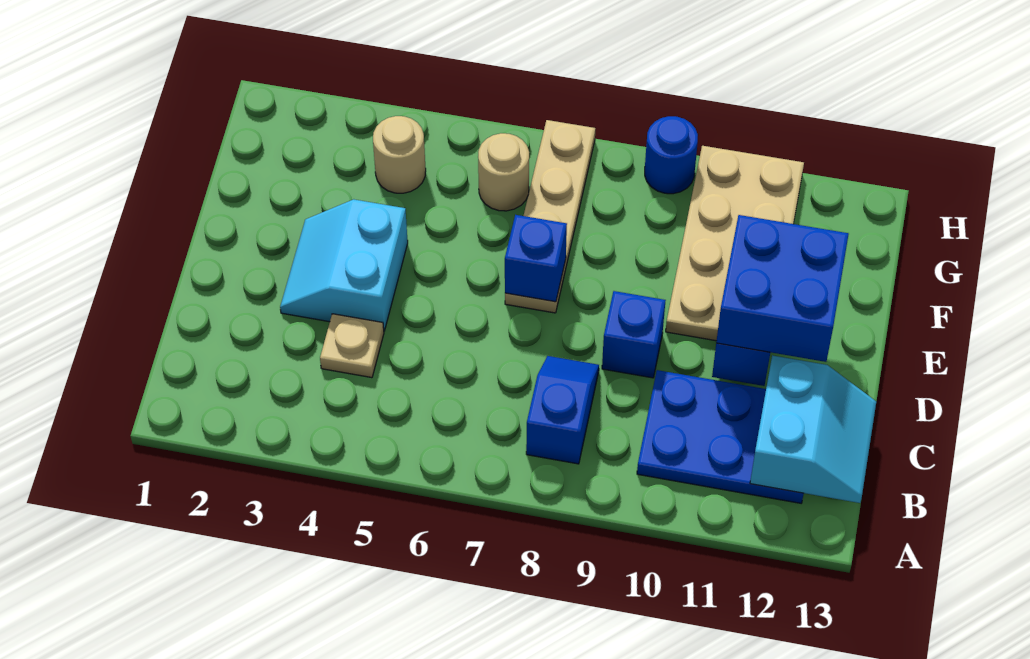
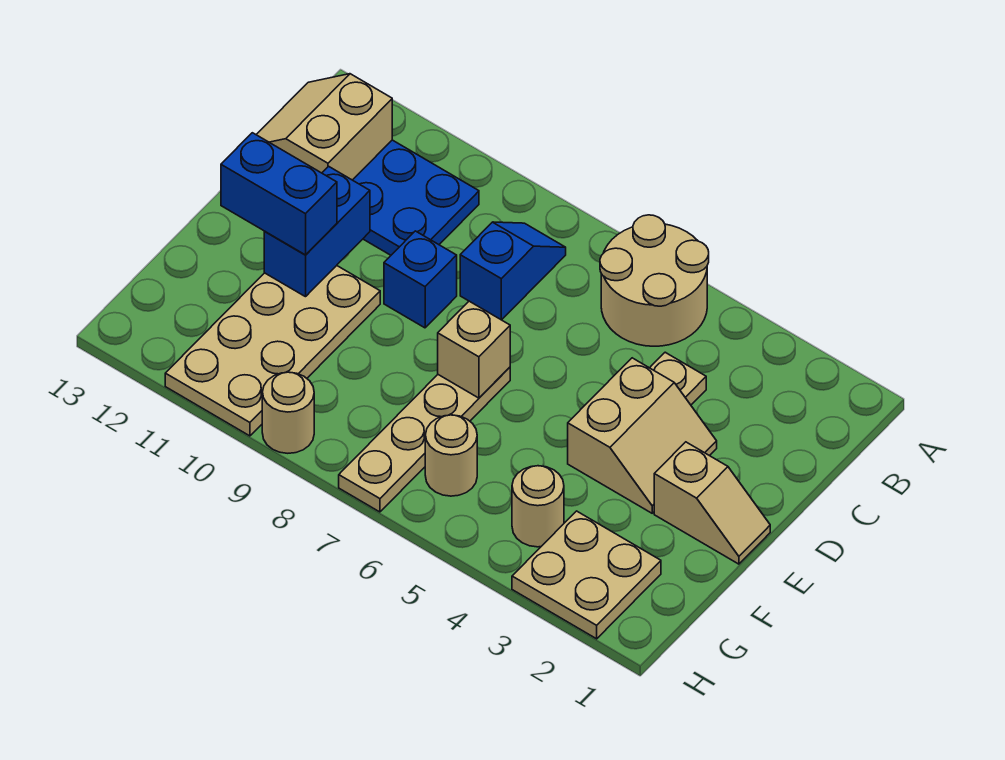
none -> tan round brick A5:B6 level 1
blue slope B8:C8 level 1 top B -> blue slope B8:C8 level 1 top C
cyan slope B12:C13 level 2 top 12 -> tan slope B12:C13 level 2 top 12
cyan slope D3:E4 level 1 top 4 -> tan slope D3:E4 level 1 top 4
blue brick D11:E12 level 3 -> blue brick E11:E12 level 3
none -> tan slope E1:E2 level 1 top 2
blue brick E7 level 2 -> tan brick E7 level 2
none -> tan plate G2:H3 level 1
blue round brick H9 level 1 -> tan round brick H9 level 1

